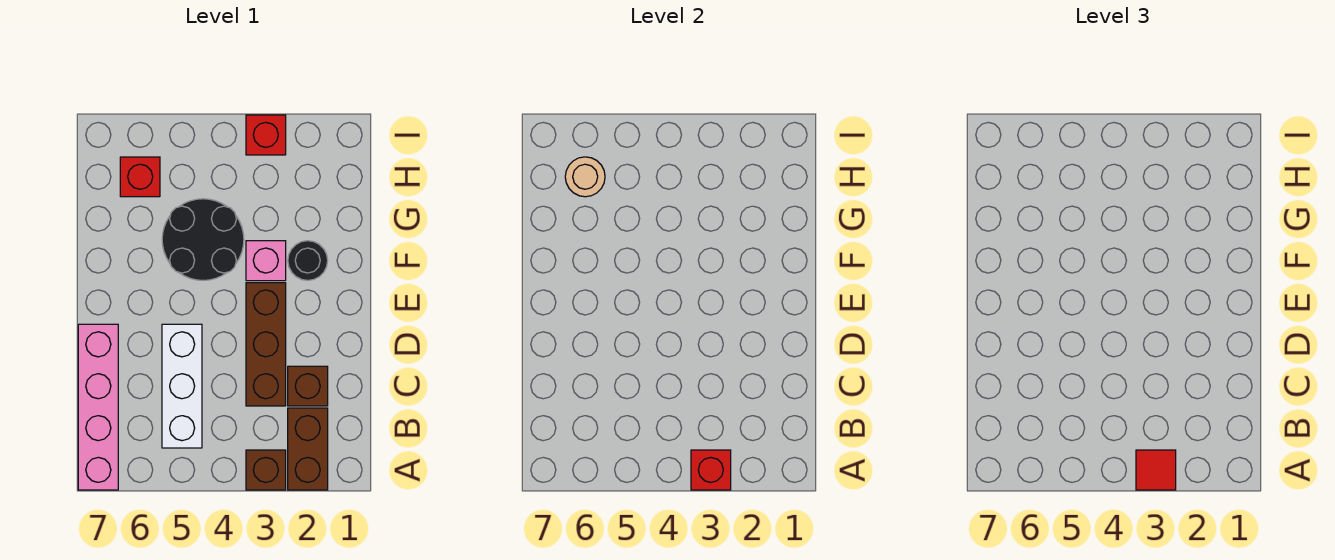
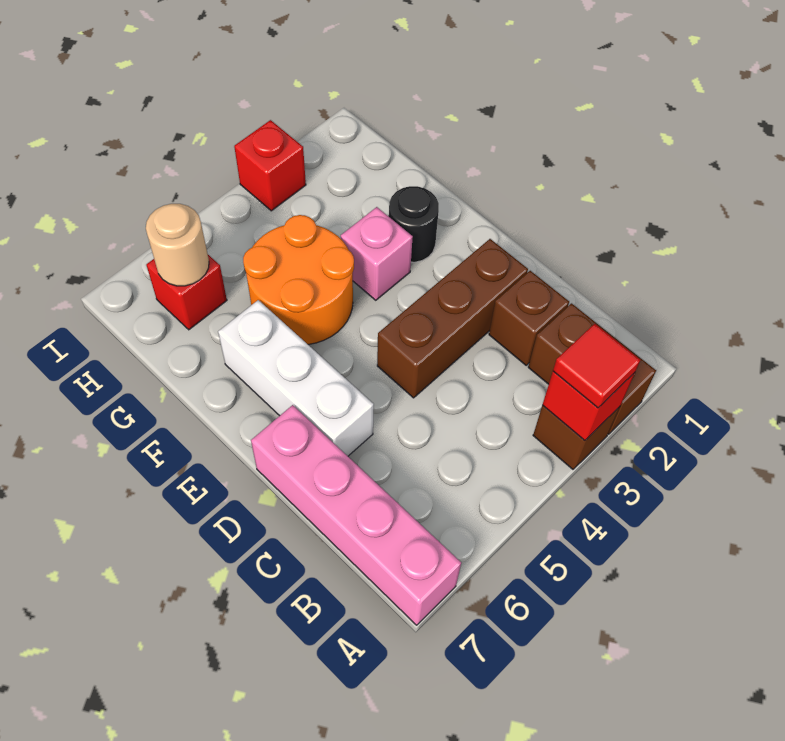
white brick B5:D5 level 1 -> white brick D6:F6 level 1
brown brick C3:E3 level 1 -> brown brick D2:D4 level 1
black round brick F4:G5 level 1 -> orange round brick F4:G5 level 1

